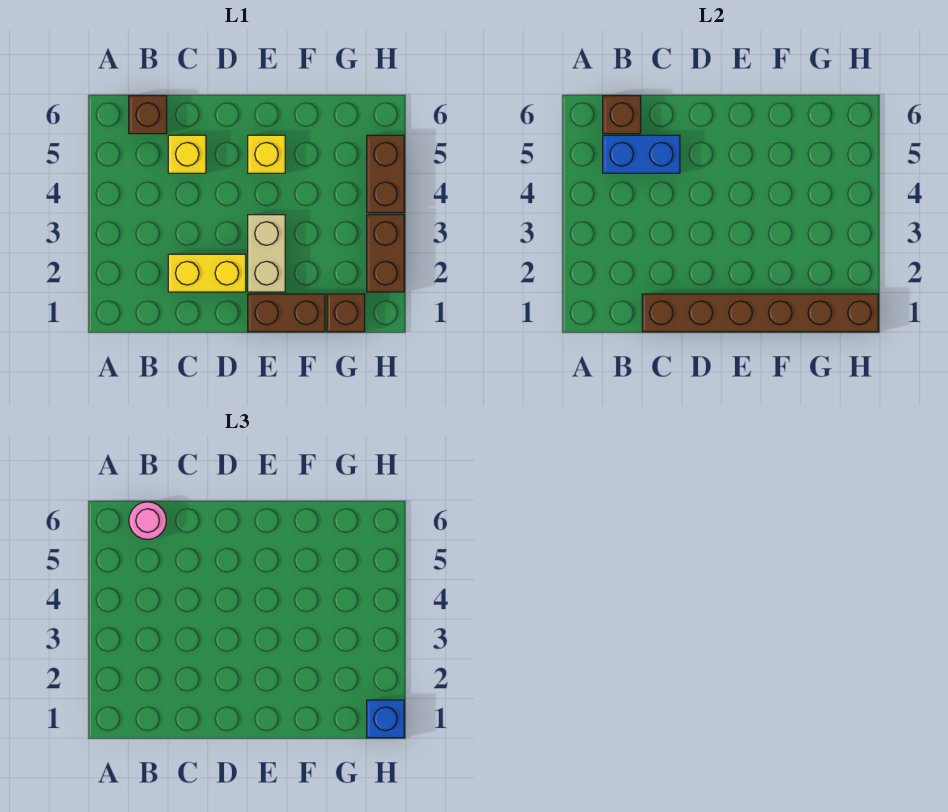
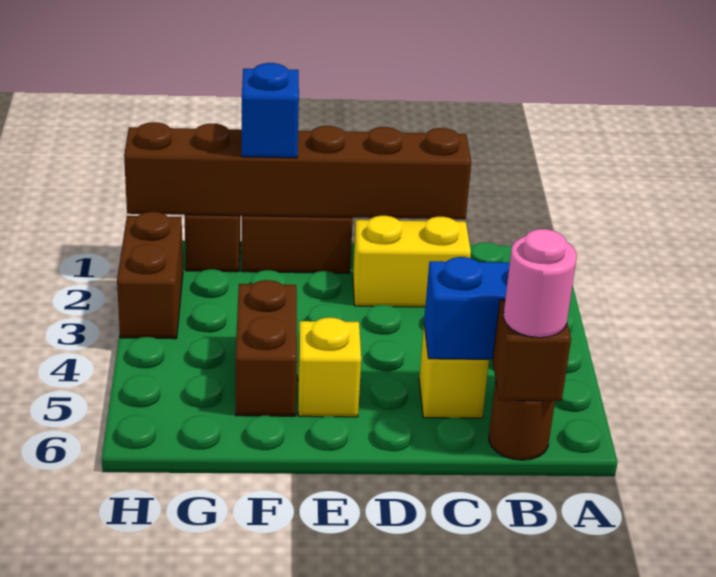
brown brick B6 level 1 -> brown round brick B6 level 1
tan brick E2:E3 level 1 -> none
blue brick H1 level 3 -> blue brick F1 level 3
brown brick H4:H5 level 1 -> brown brick F4:F5 level 1

